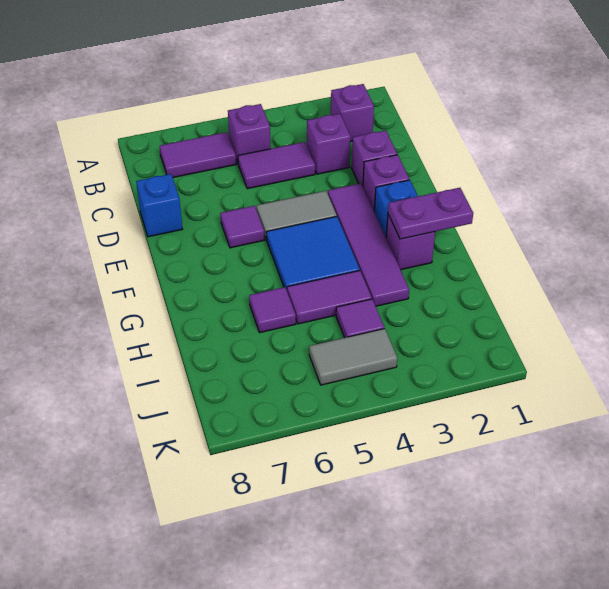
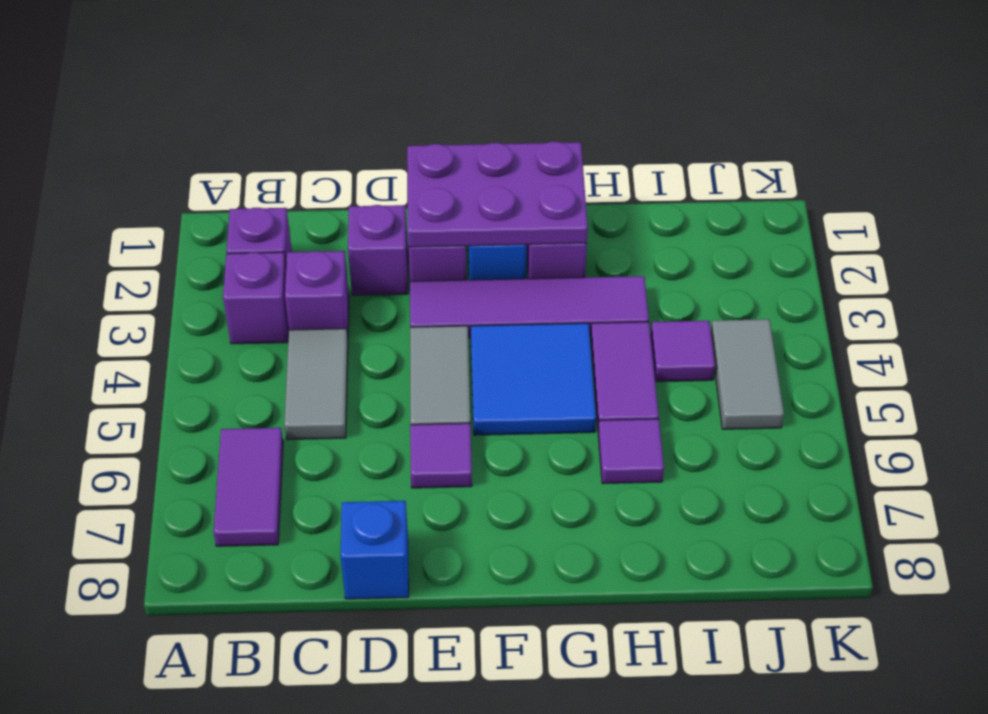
purple brick B5 level 1 -> purple brick B3 level 1
purple tile C4:C5 level 1 -> grey tile C4:C5 level 1
purple plate G1:G2 level 2 -> purple plate E1:G2 level 2

